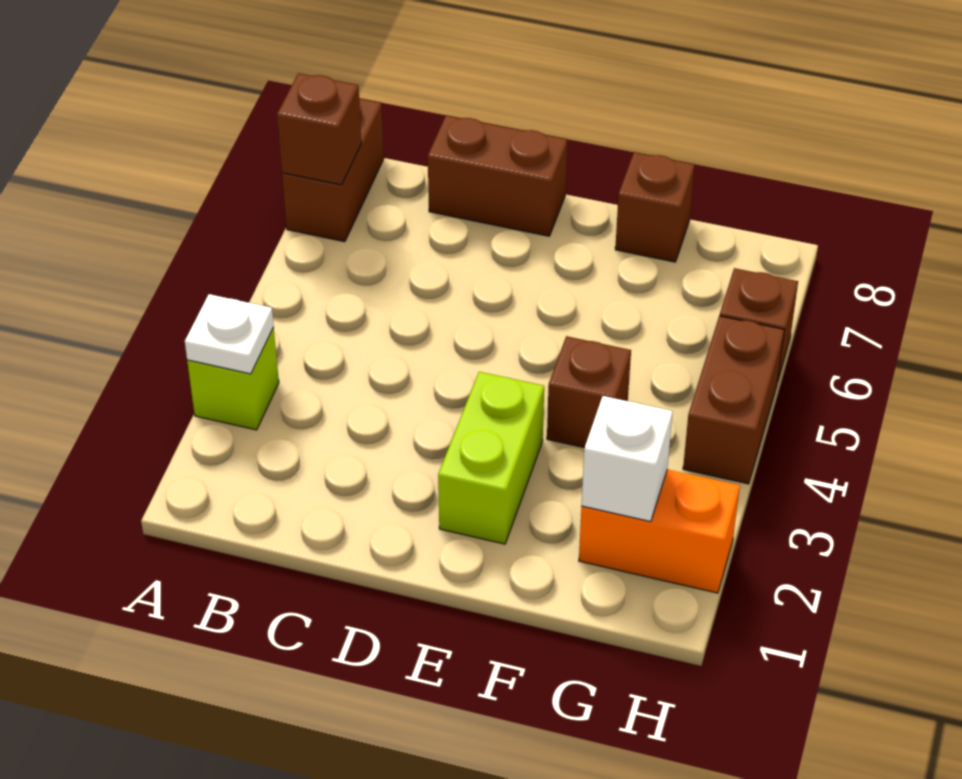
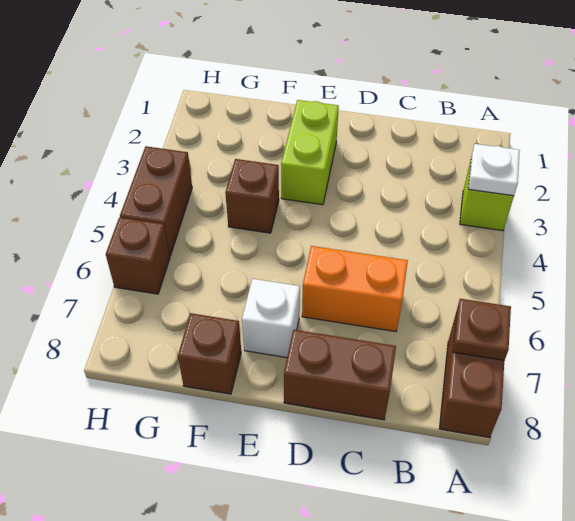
brown brick A7 level 2 -> brown plate A7 level 2
orange brick G2:H2 level 1 -> orange brick C6:D6 level 1
white brick G2 level 2 -> white brick E7 level 1

